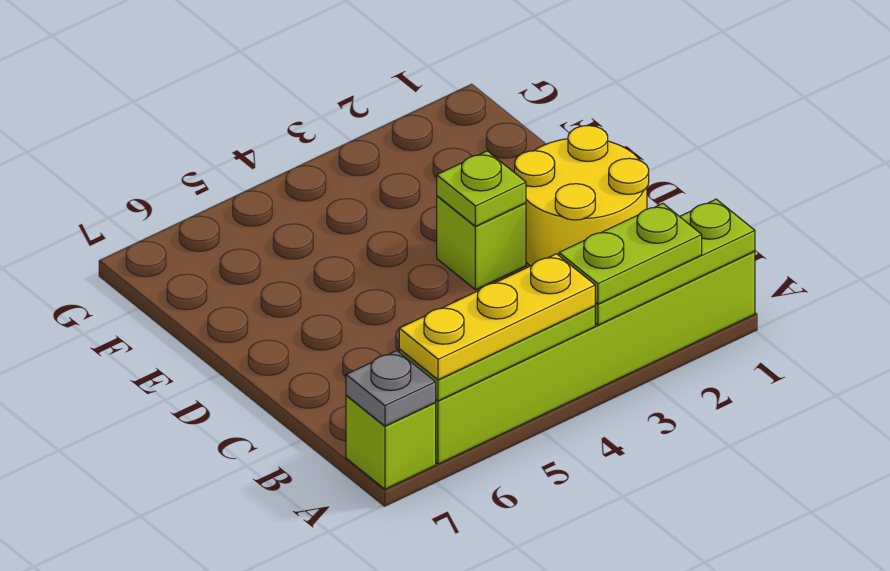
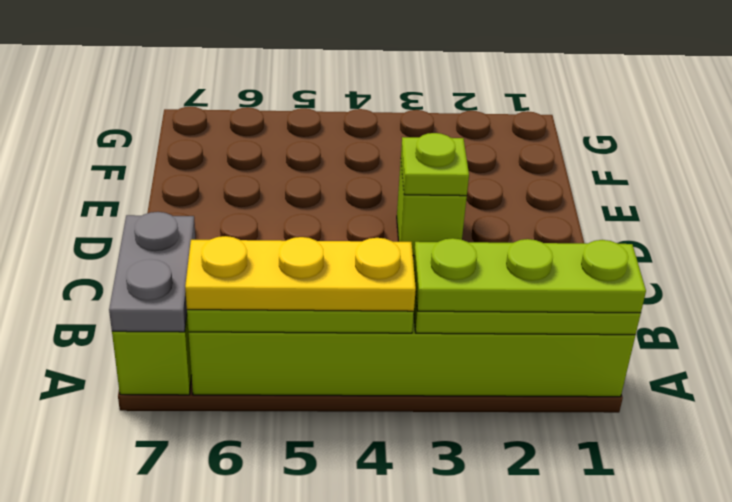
lime plate A2:A3 level 3 -> lime plate A1:A3 level 3
grey plate A7 level 2 -> grey plate A7:B7 level 2
yellow round brick C1:D2 level 1 -> none

